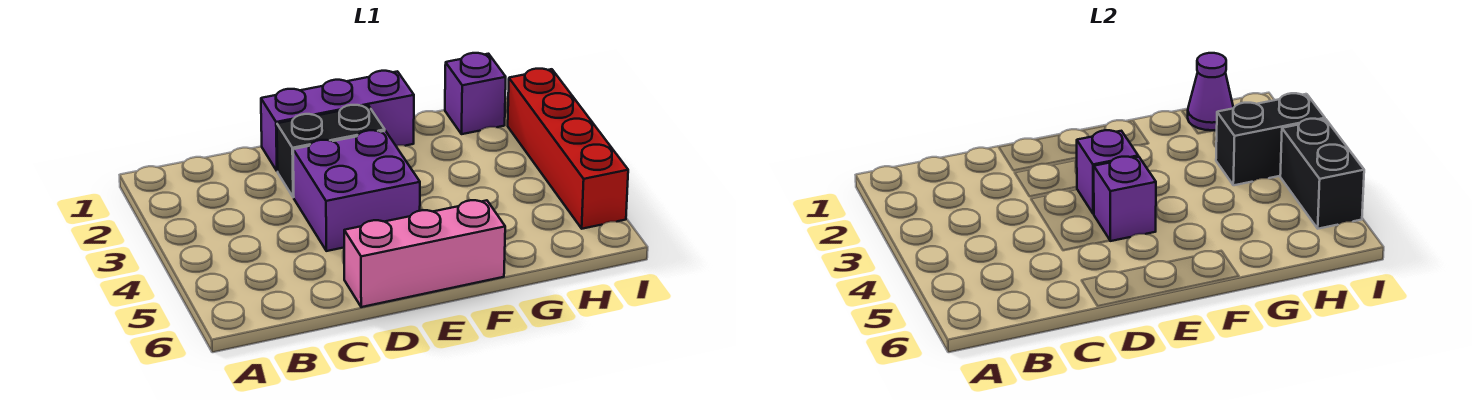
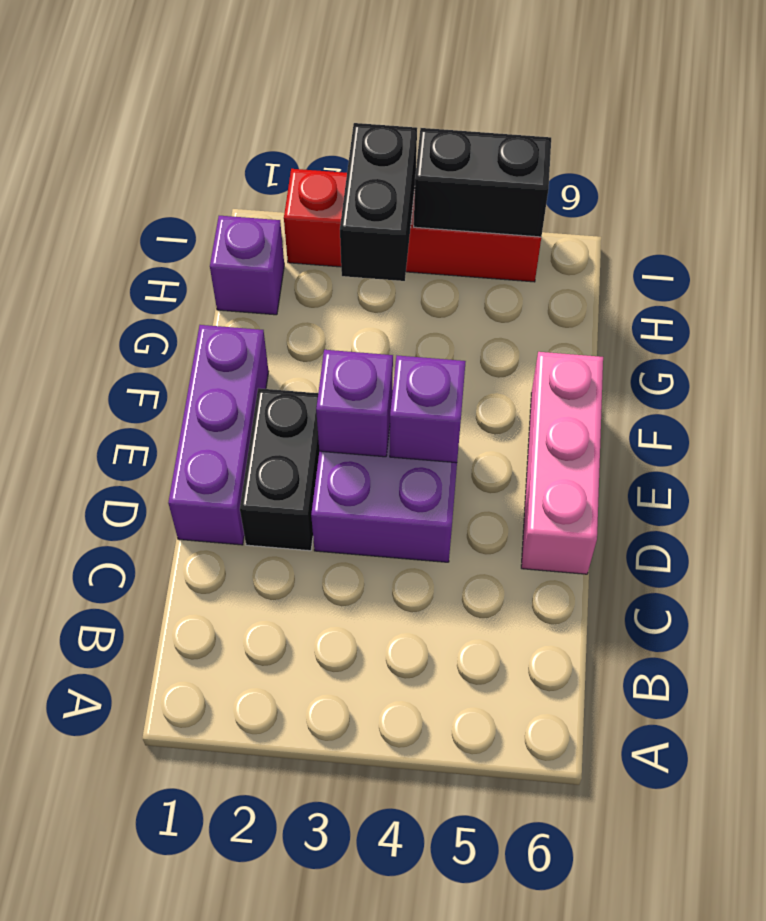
purple cone H1 level 2 -> none

